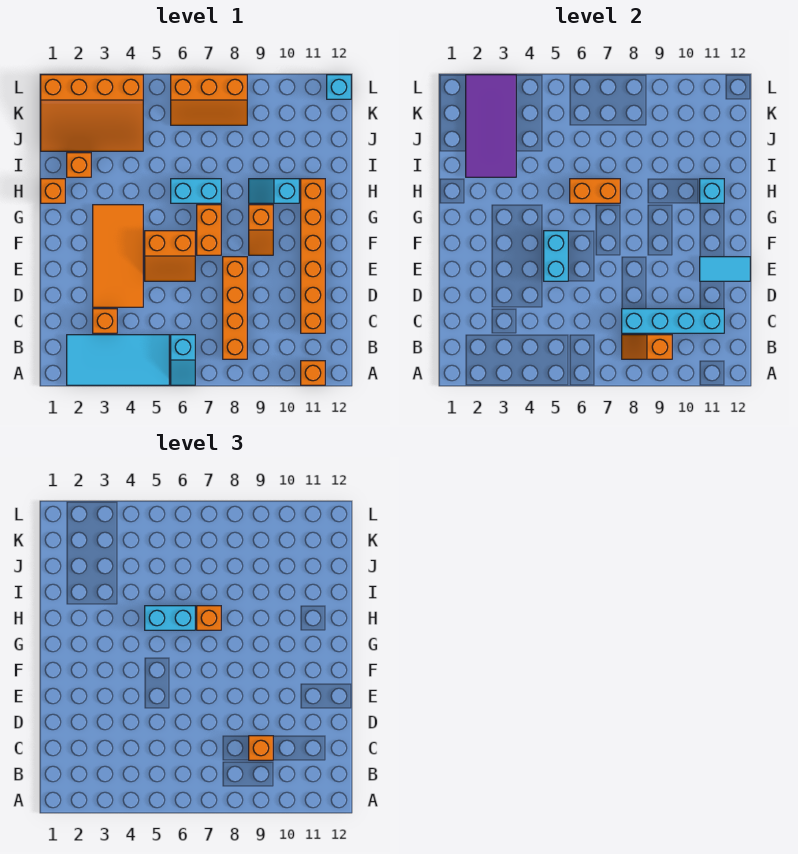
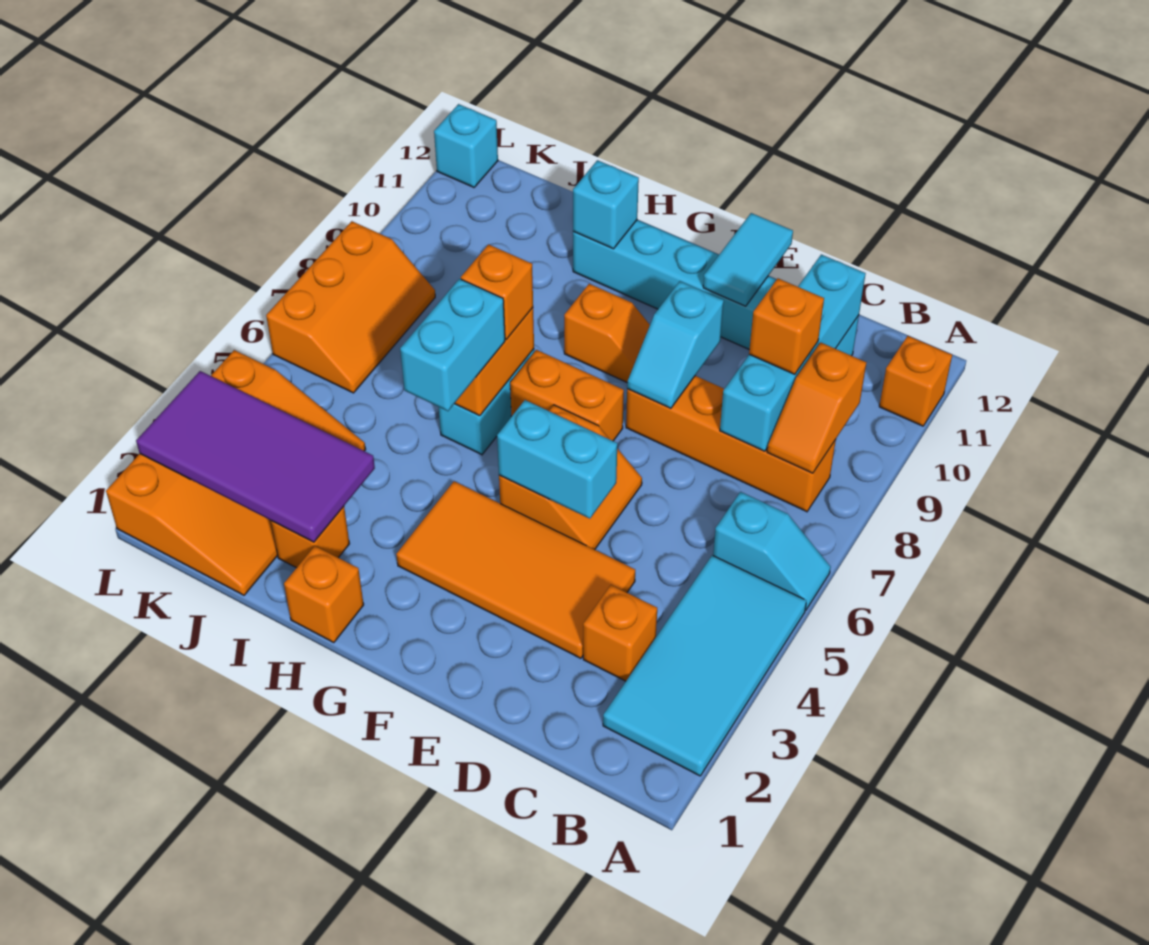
orange brick C11:H11 level 1 -> cyan brick C11:H11 level 1
cyan slope H9:H10 level 1 top 10 -> cyan slope E8:E9 level 2 top 9

